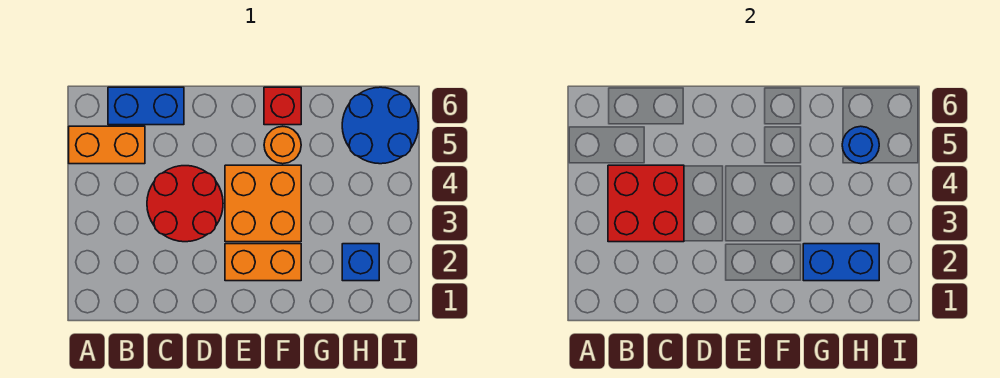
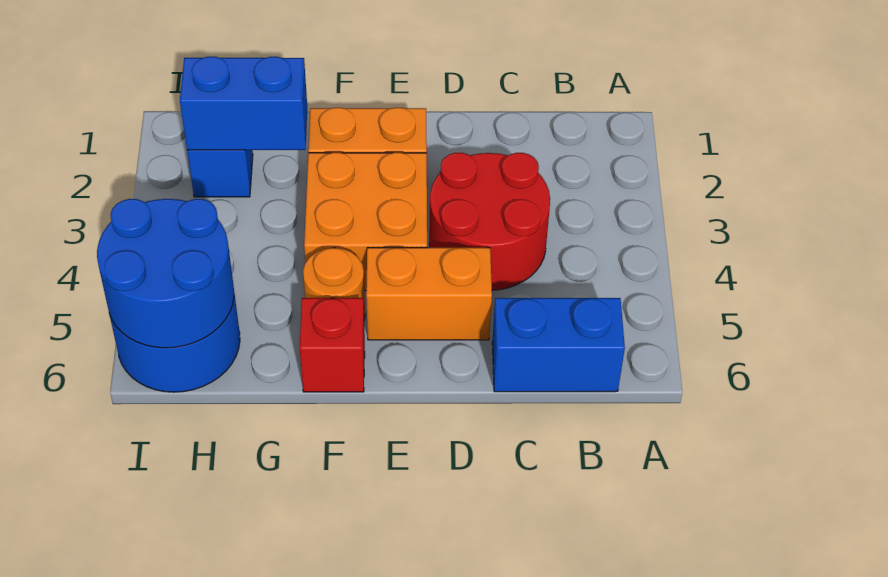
orange brick A5:B5 level 1 -> orange brick D5:E5 level 1
red brick B3:C4 level 2 -> none
blue round brick H5 level 2 -> blue round brick H5:I6 level 2

